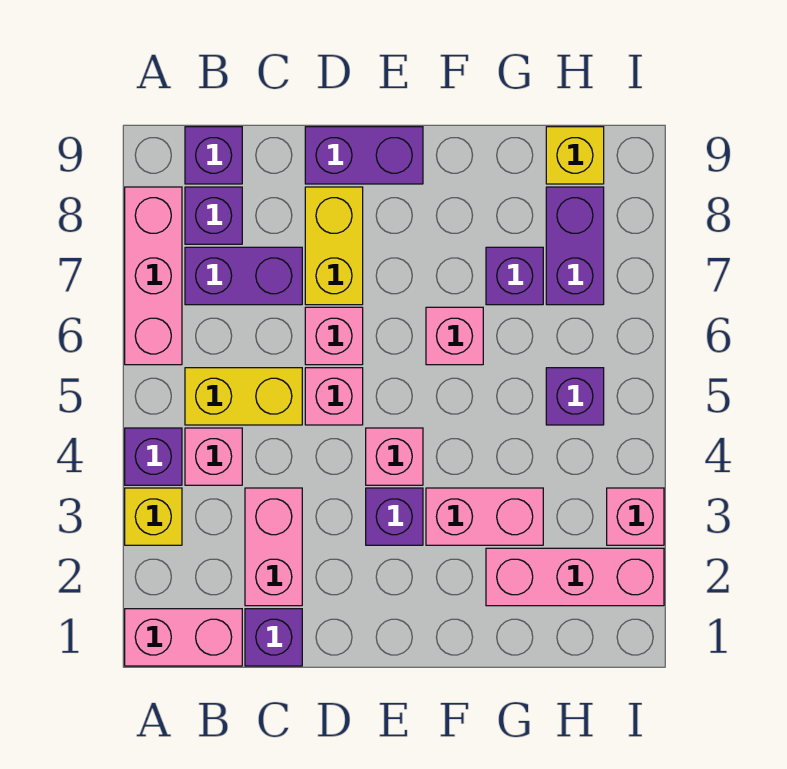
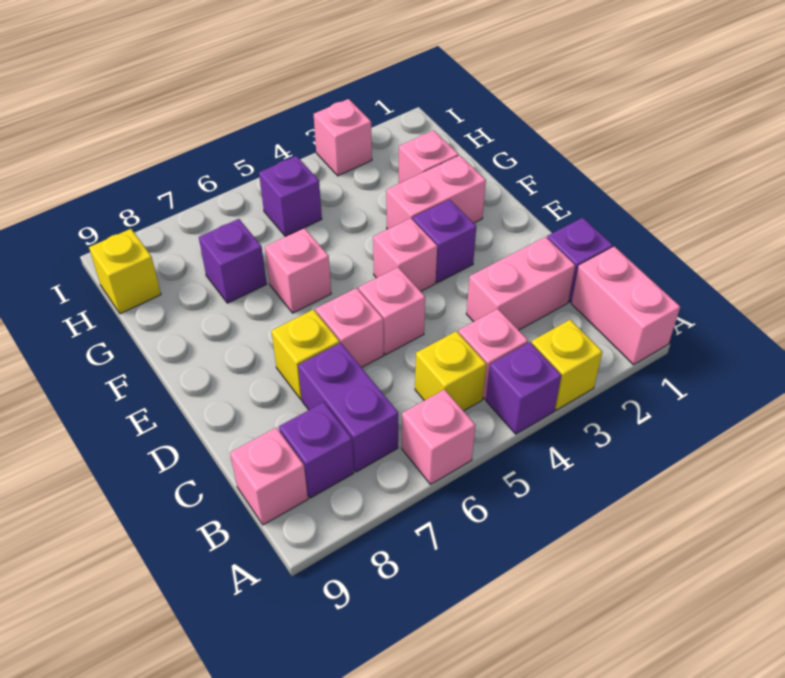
pink brick A6:A8 level 1 -> pink brick A6 level 1
yellow brick B5:C5 level 1 -> yellow brick B5 level 1
purple brick B9 level 1 -> pink brick B9 level 1
yellow brick D7:D8 level 1 -> yellow brick D7 level 1
purple brick D9:E9 level 1 -> none
pink brick F3:G3 level 1 -> pink brick F2:F3 level 1
pink brick G2:I2 level 1 -> pink brick G2 level 1
purple brick H7:H8 level 1 -> none

